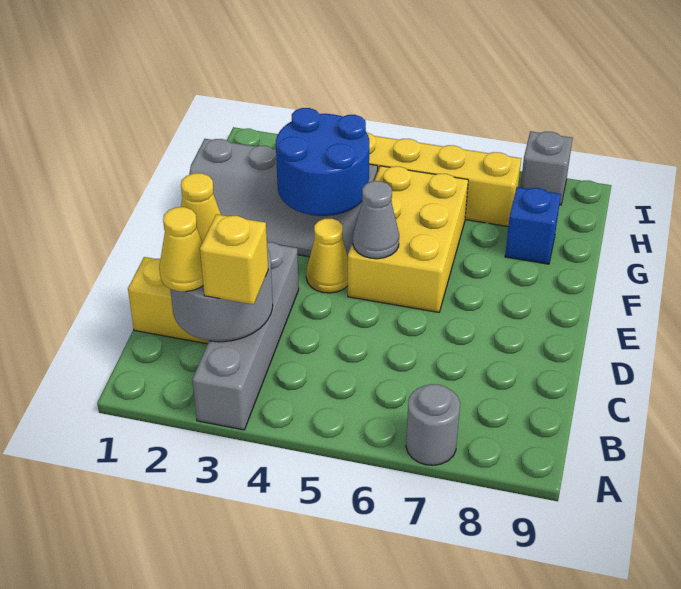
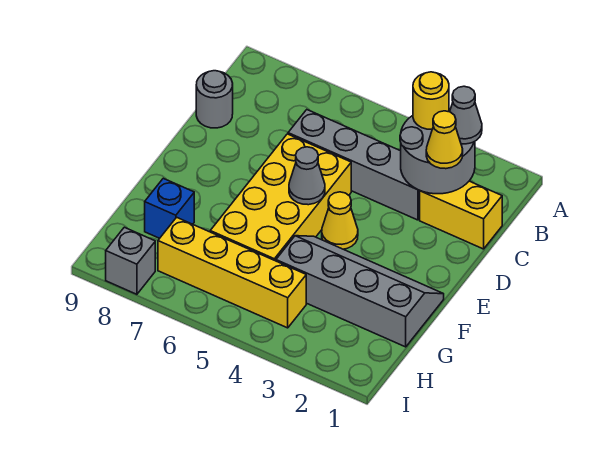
grey brick A3:D3 level 1 -> grey brick C3:C6 level 1
grey round brick A7 level 1 -> grey round brick C9 level 1
yellow cone B2 level 3 -> grey cone B2 level 3
yellow brick B3 level 3 -> yellow round brick B3 level 3
yellow brick E5:G6 level 1 -> yellow brick D5:G6 level 1
blue round brick F3:G4 level 2 -> none

